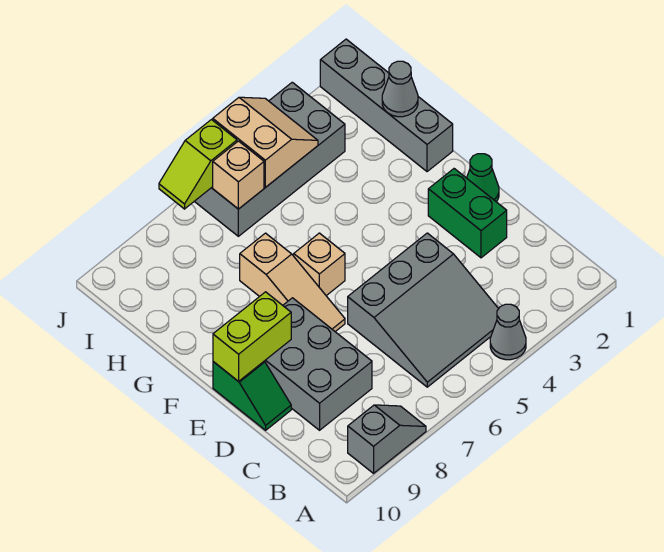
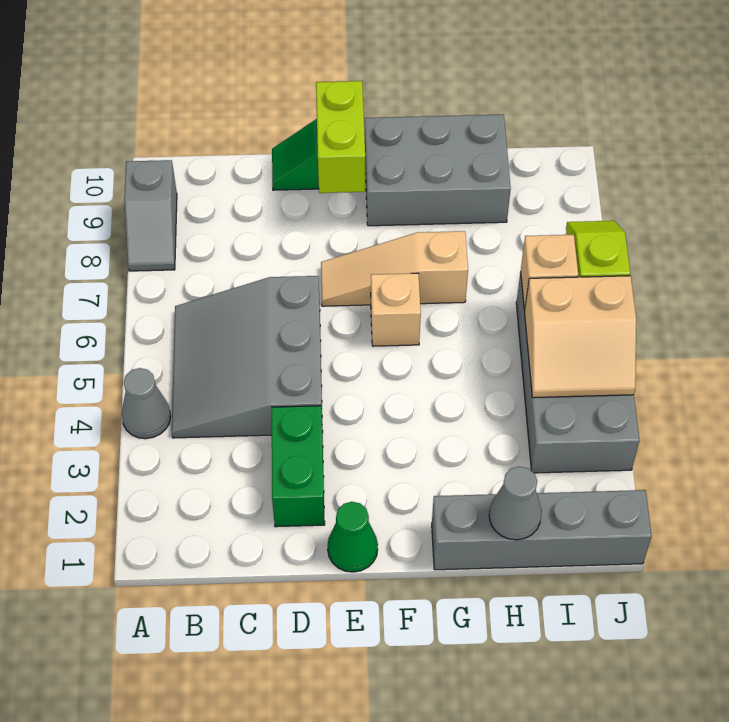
grey brick C8:E9 level 1 -> grey brick F9:H10 level 1
green brick D2:E2 level 1 -> green brick D2:D3 level 1

